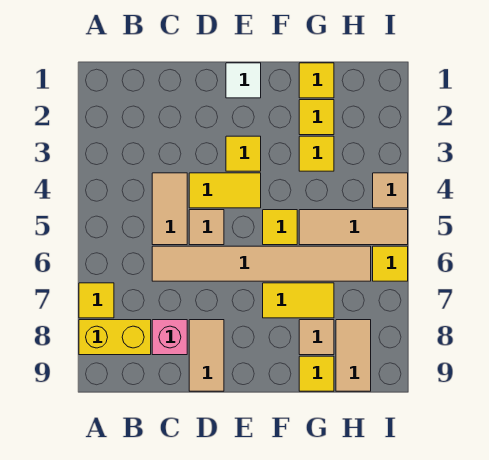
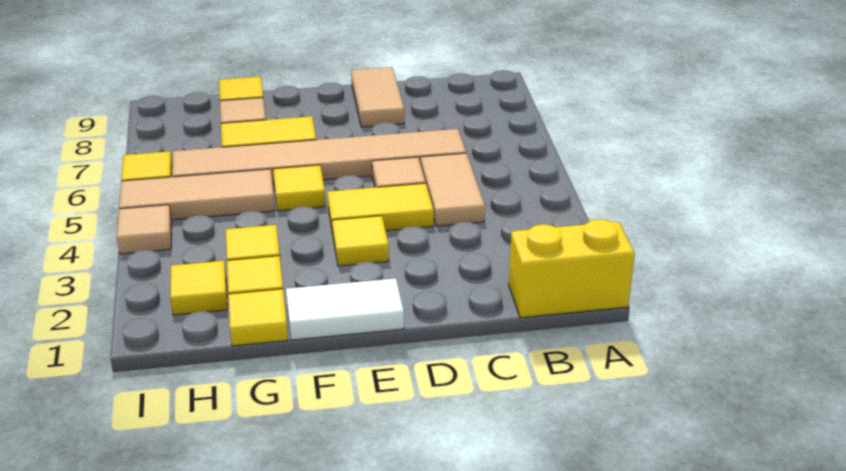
yellow tile A7 level 1 -> yellow tile H2 level 1
yellow brick A8:B8 level 1 -> yellow brick A1:B1 level 1
pink brick C8 level 1 -> none
white tile E1 level 1 -> white tile E1:F1 level 1
tan tile H8:H9 level 1 -> none

